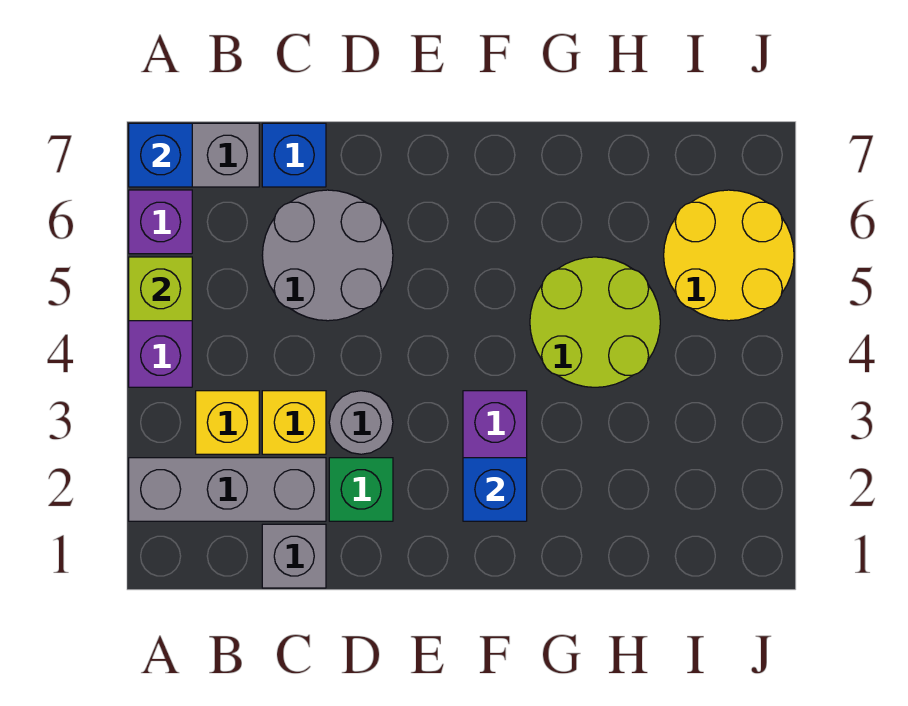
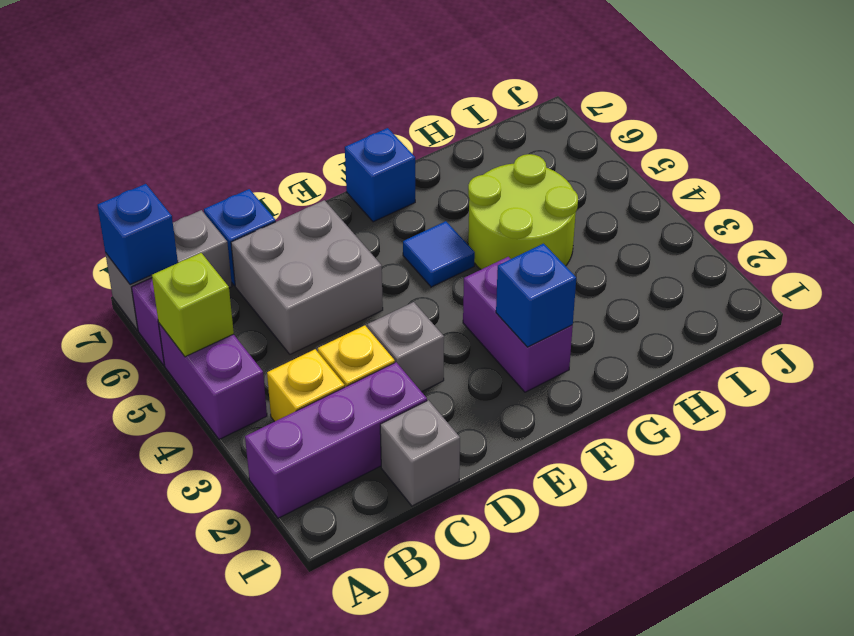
grey brick A2:C2 level 1 -> purple brick A2:C2 level 1
grey round brick C5:D6 level 1 -> grey brick C5:D6 level 1
green brick D2 level 1 -> none
grey round brick D3 level 1 -> grey brick D3 level 1
none -> blue tile F5 level 1
none -> blue brick F7 level 1
yellow round brick I5:J6 level 1 -> none

